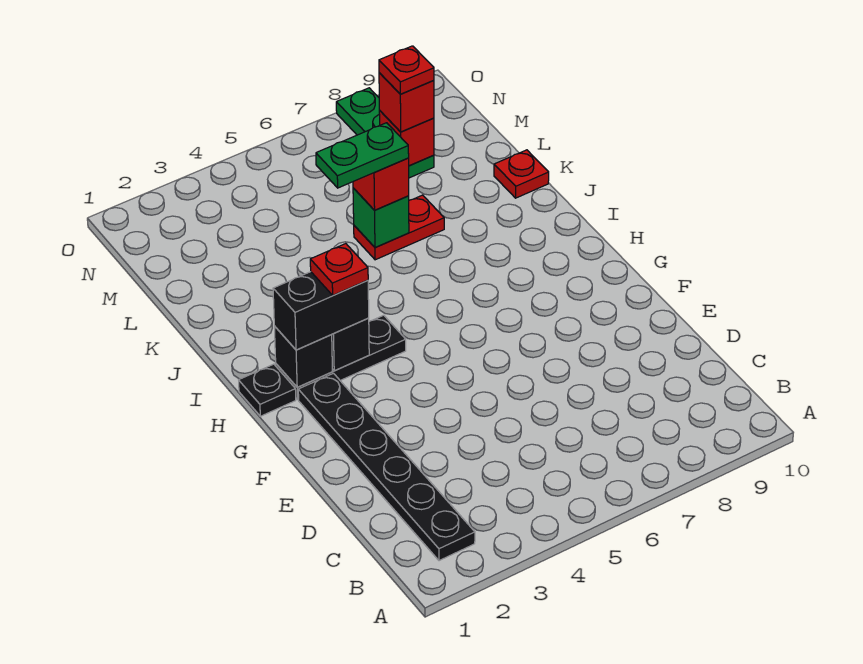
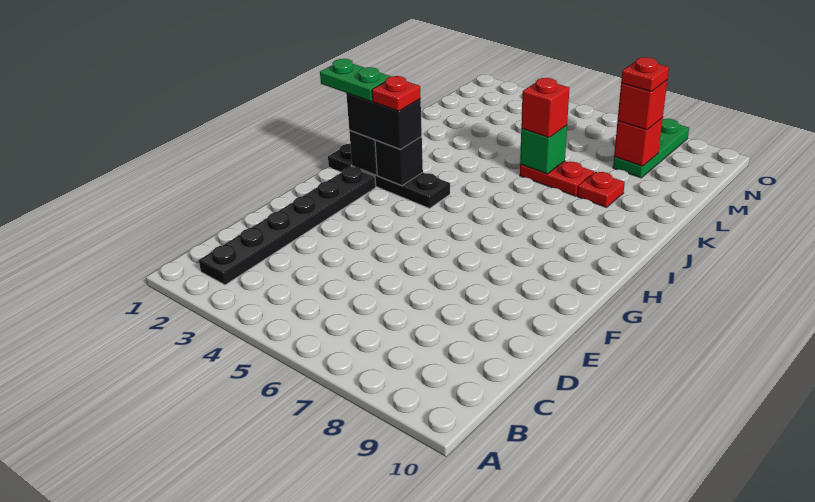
green plate K5:K6 level 4 -> green plate H1:H2 level 4
red plate K10 level 1 -> red plate K8 level 1

